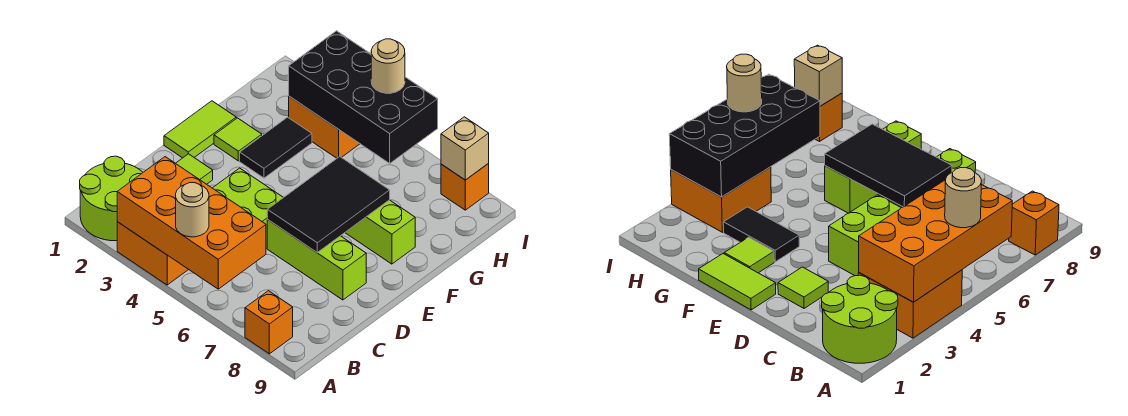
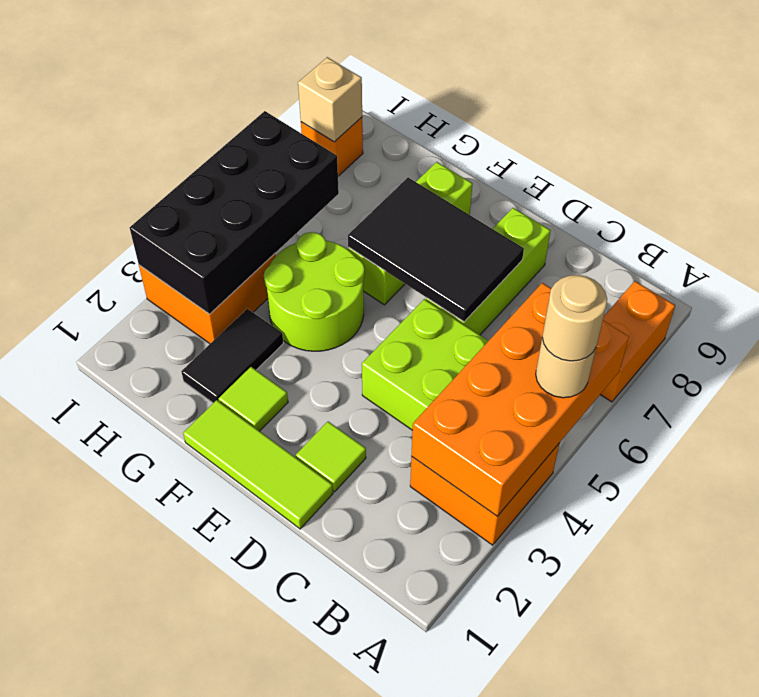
lime round brick A1:B2 level 1 -> lime round brick F4:G5 level 1
orange brick A8 level 1 -> orange brick A7:A8 level 1
lime tile E1:F1 level 1 -> lime tile D1:F1 level 1
black tile F3:G3 level 1 -> black tile G2:G3 level 1
tan round brick I5 level 3 -> tan round brick A5 level 4

